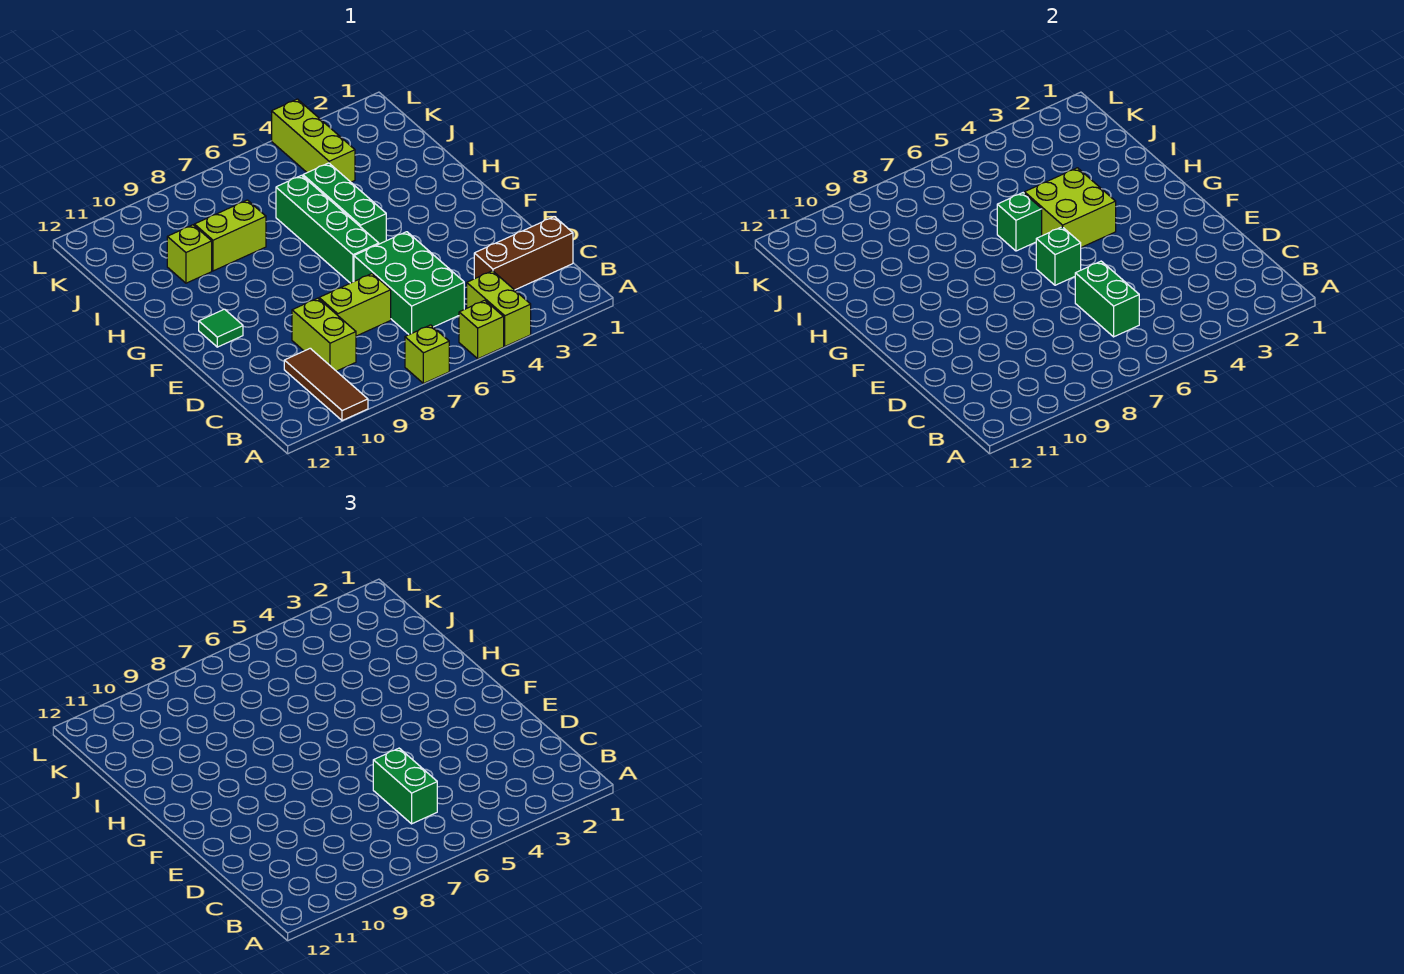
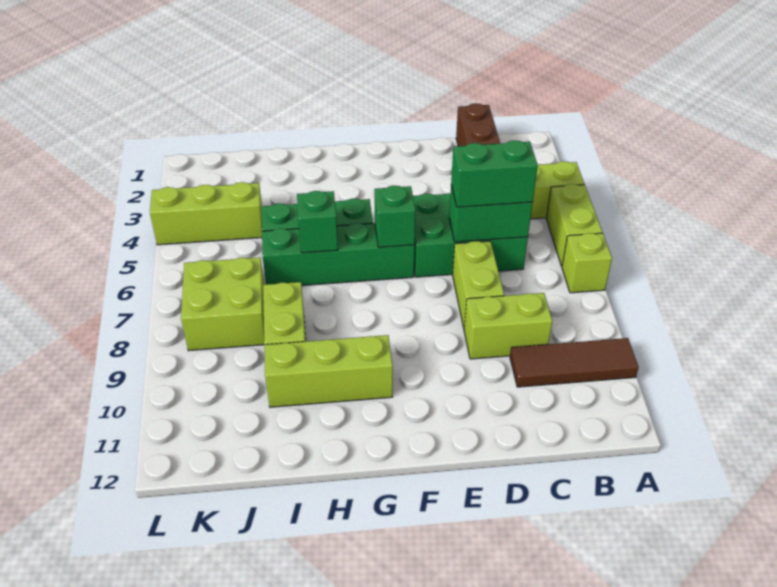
lime brick A5 level 1 -> lime brick A5:A6 level 1
green tile F11 level 1 -> none
lime brick G4:H5 level 2 -> lime brick J7:K8 level 1
lime brick I10 level 1 -> lime brick G10:I10 level 1

